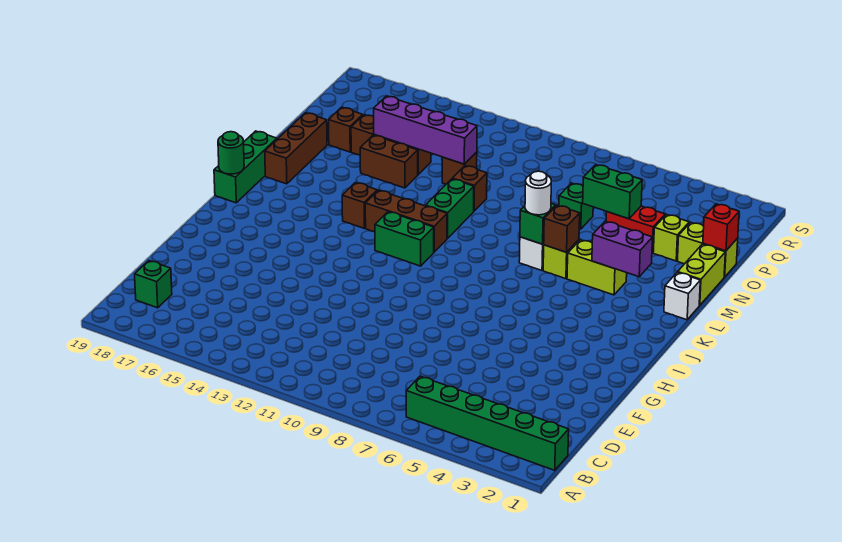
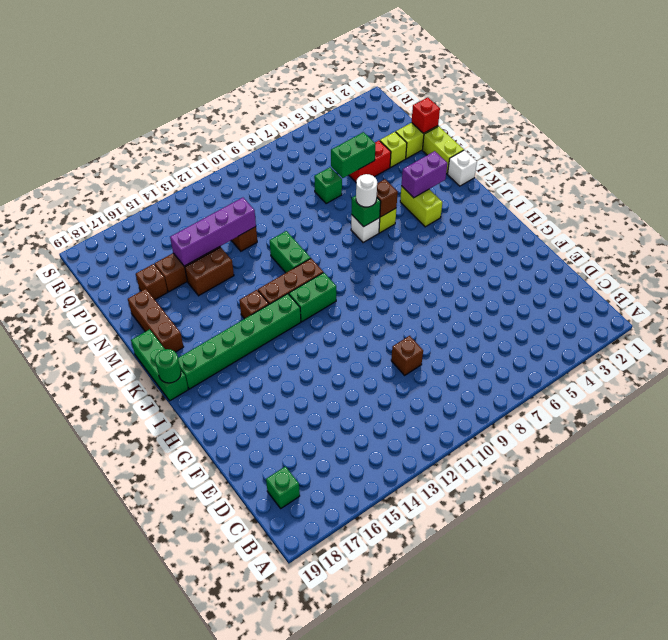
green brick B1:B6 level 1 -> green brick J13:J18 level 1
lime brick L4:L5 level 1 -> lime brick K4:L4 level 1
brown brick N11 level 1 -> brown brick E10 level 1

